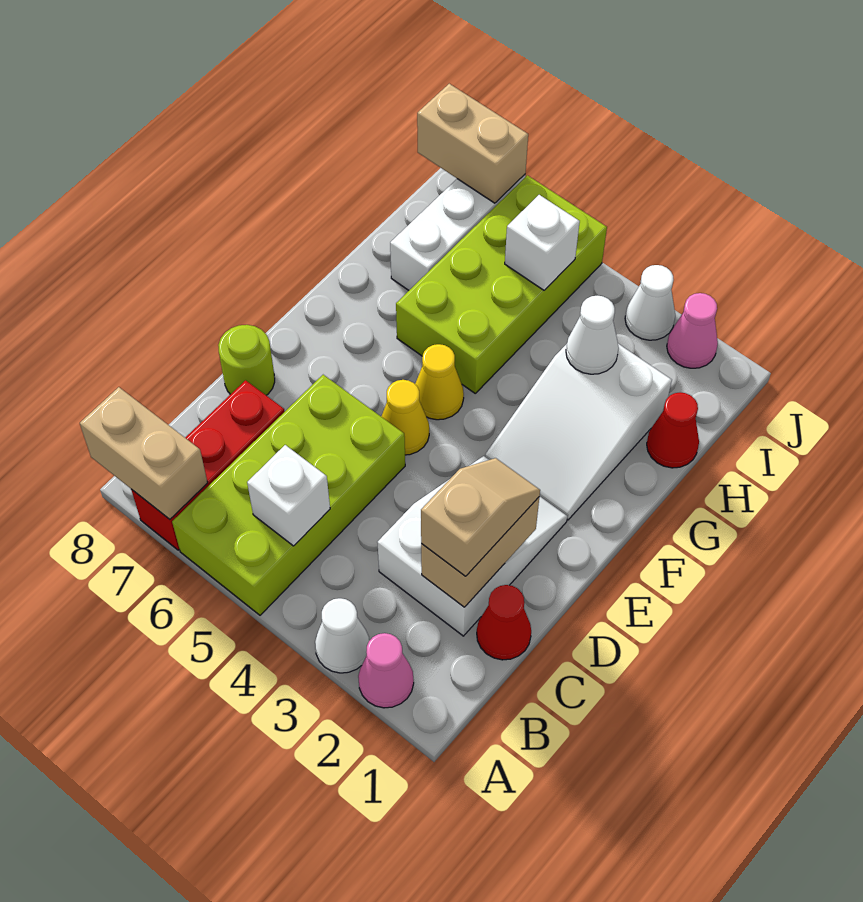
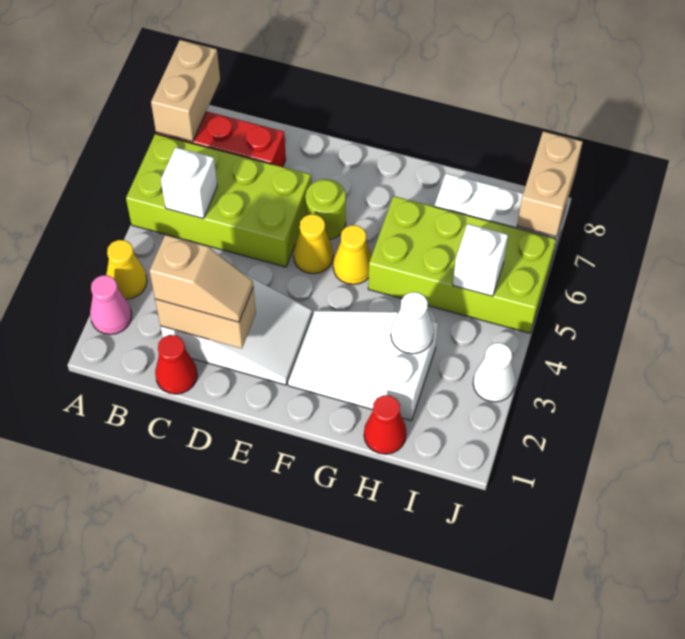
white cone A3 level 1 -> yellow cone A3 level 1
lime round brick D8 level 1 -> lime round brick E6 level 1
pink cone J2 level 1 -> none

